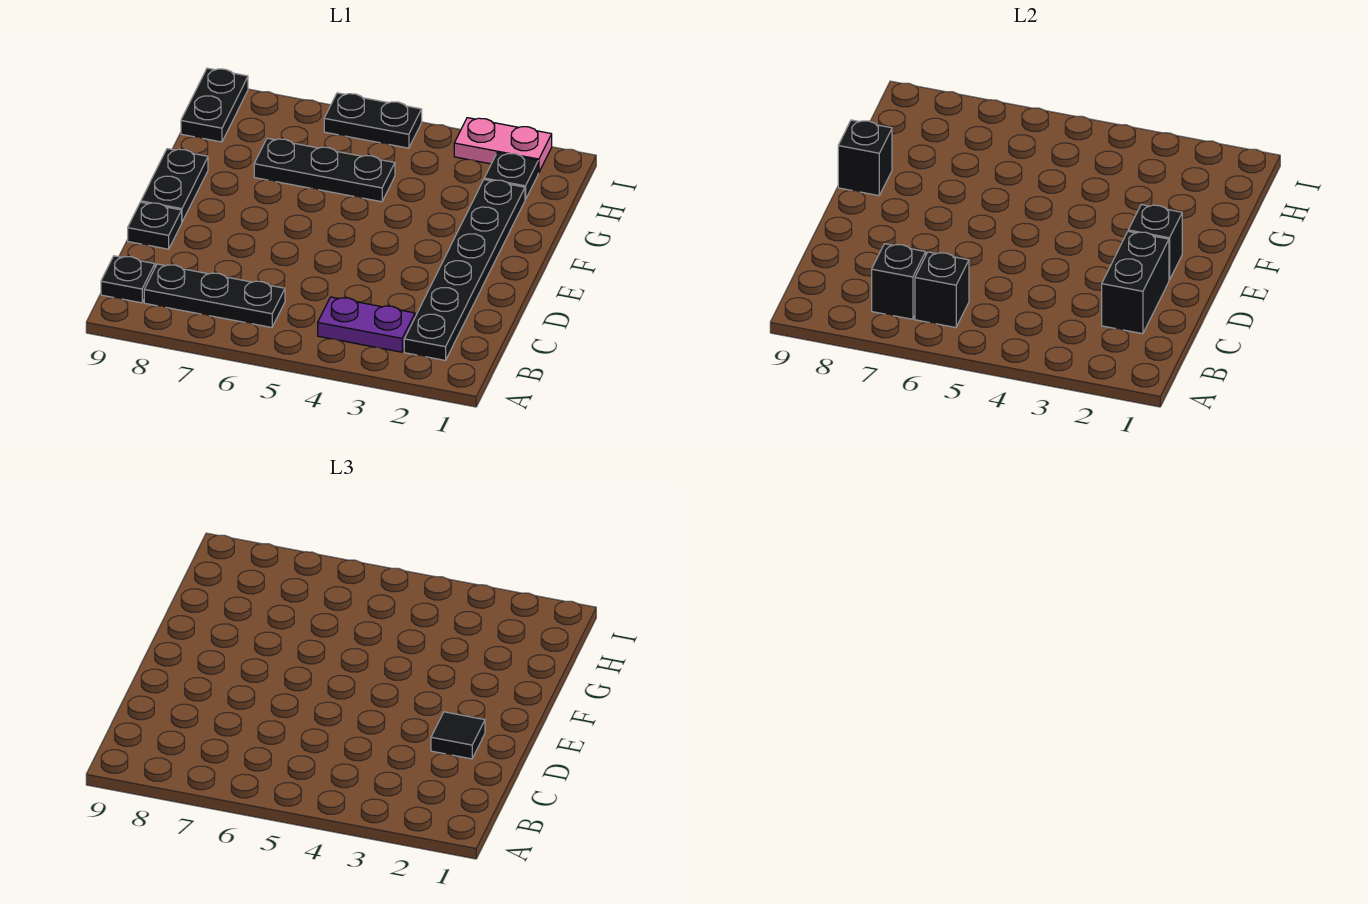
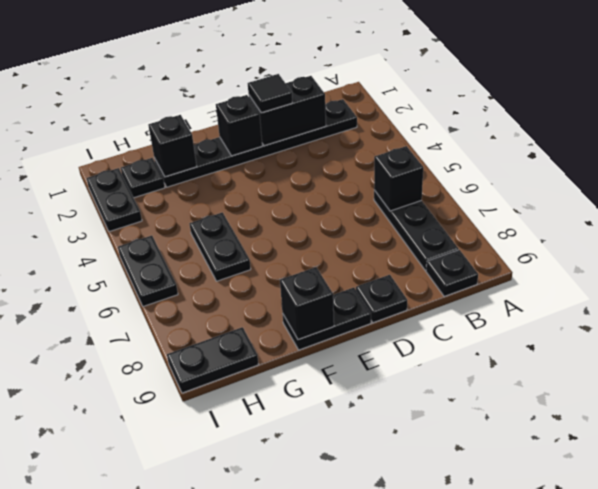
purple plate B3:B4 level 1 -> none
black brick B7 level 2 -> black brick G2 level 2
black plate G5:G7 level 1 -> black plate G5:G6 level 1
pink plate I2:I3 level 1 -> black plate I2:I3 level 1

